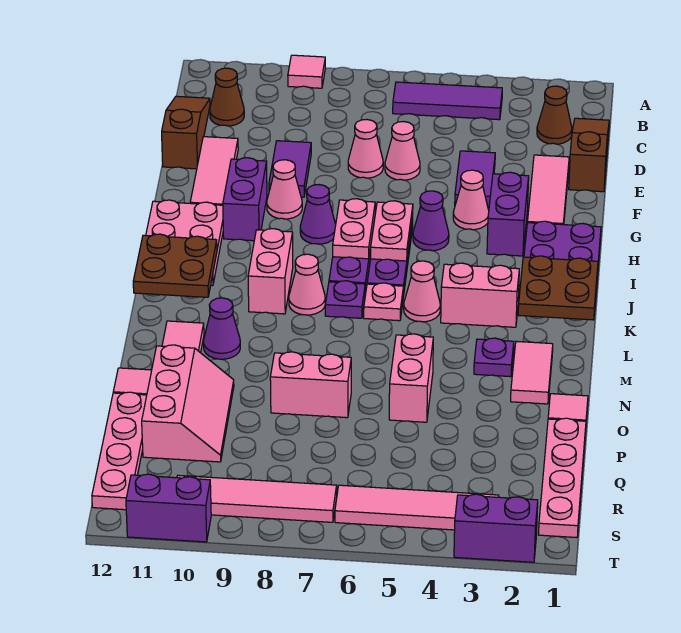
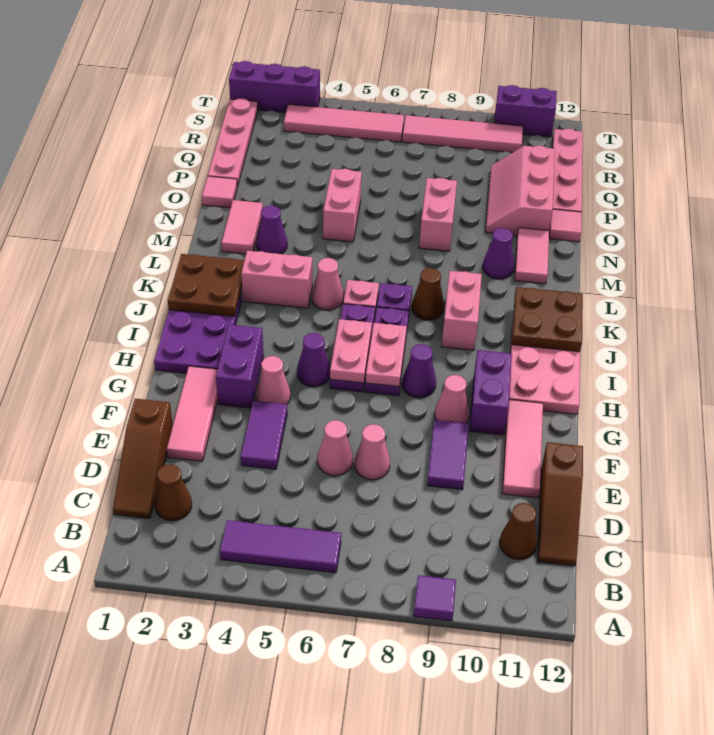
pink tile A9 level 1 -> purple tile A9 level 1
pink cone K8 level 1 -> brown cone K8 level 1
purple plate M3 level 1 -> purple cone M3 level 1
pink brick O7:O8 level 1 -> pink brick N8:O8 level 1
purple brick T2:T3 level 1 -> purple brick T1:T3 level 1

